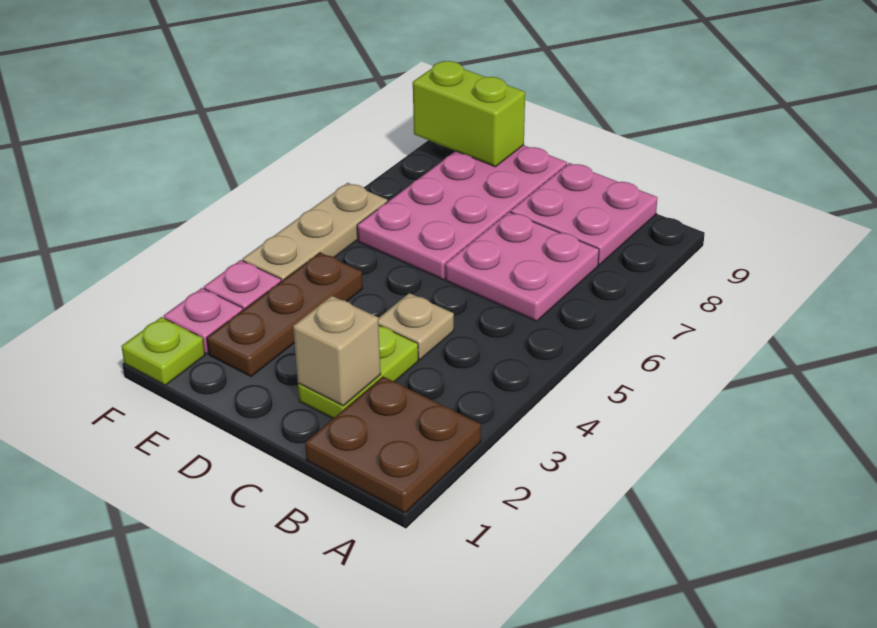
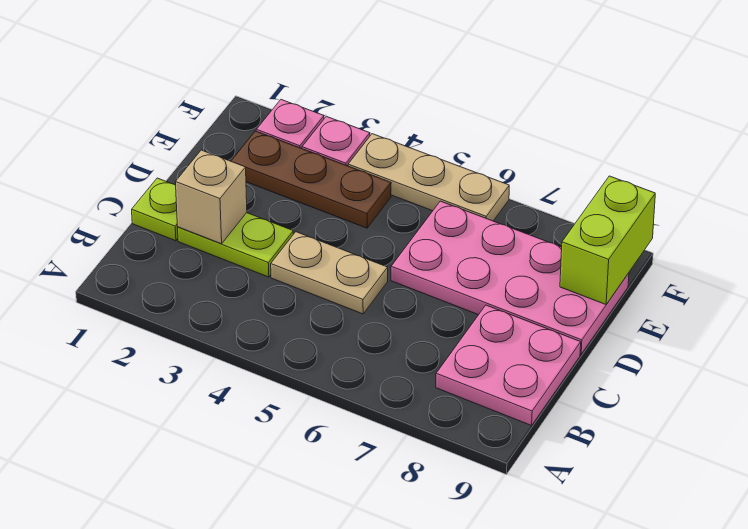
brown plate A1:B2 level 1 -> none
pink plate B6:C7 level 1 -> none
tan plate C4 level 1 -> tan plate C4:C5 level 1
lime plate F1 level 1 -> lime plate C1 level 1

